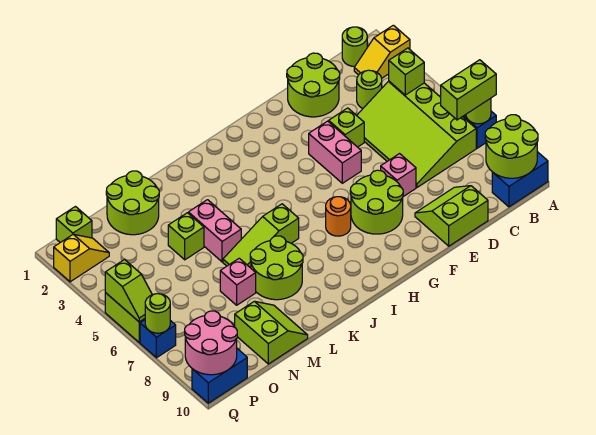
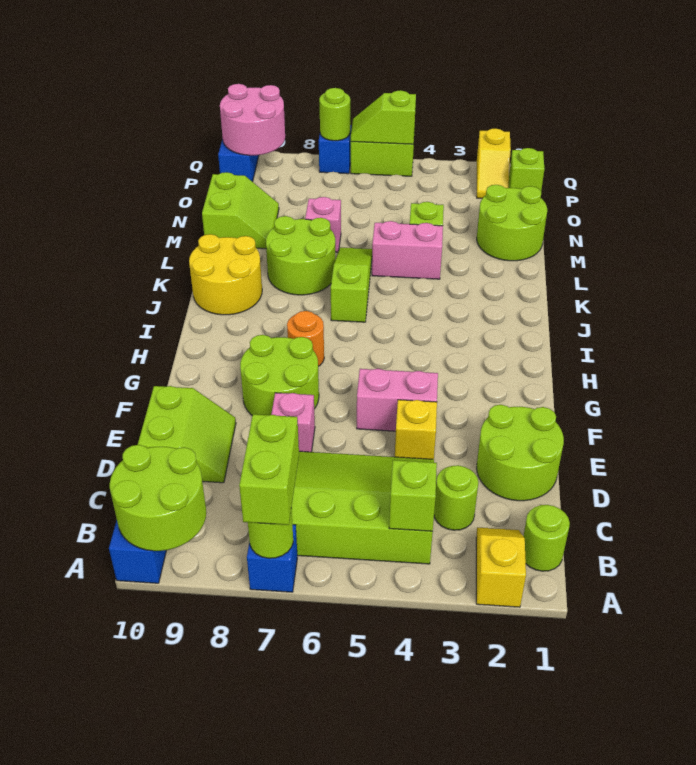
lime brick E4 level 1 -> yellow brick E4 level 1
none -> yellow round brick J9:K10 level 1
lime slope M9:N10 level 1 top N -> lime slope M9:N10 level 1 top 10

